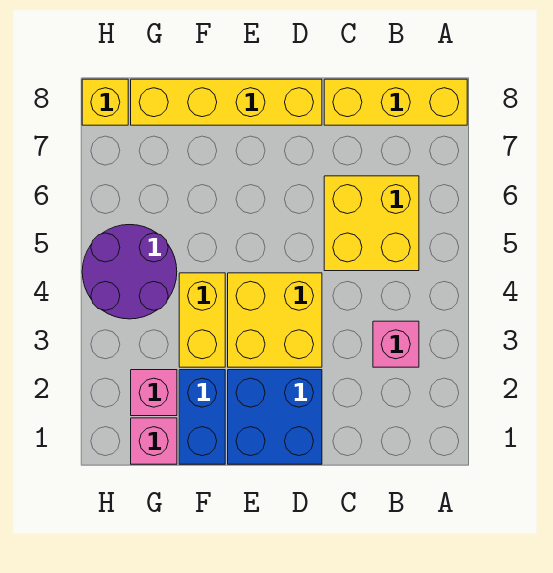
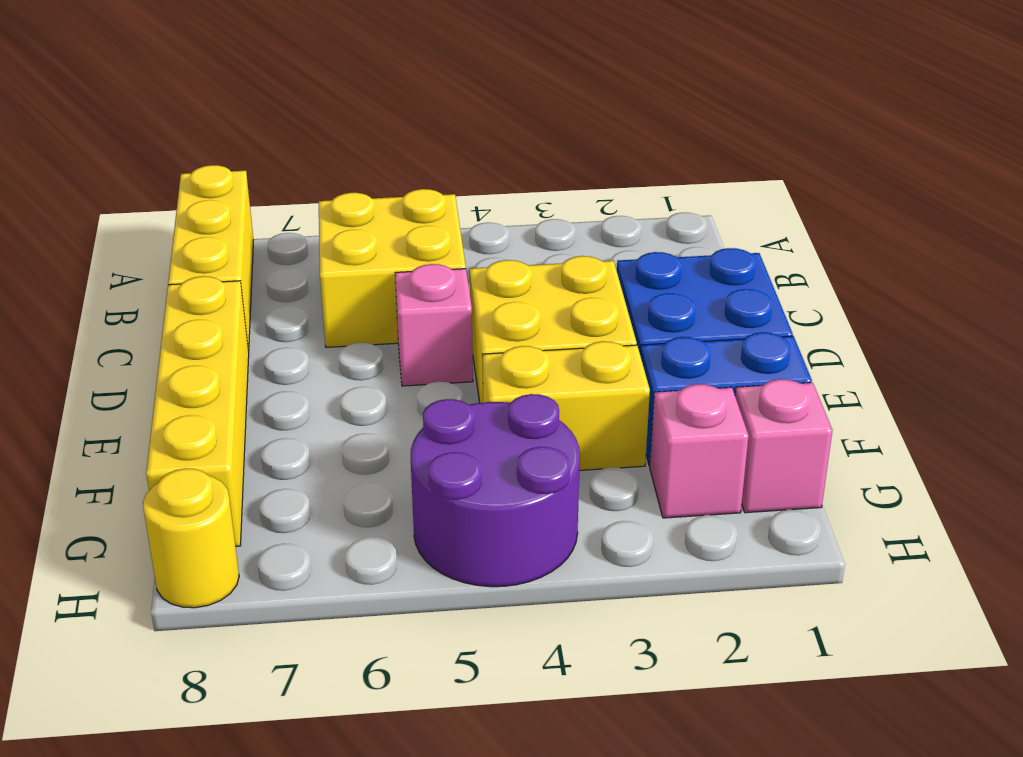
pink brick B3 level 1 -> pink brick D5 level 1
yellow brick H8 level 1 -> yellow round brick H8 level 1

